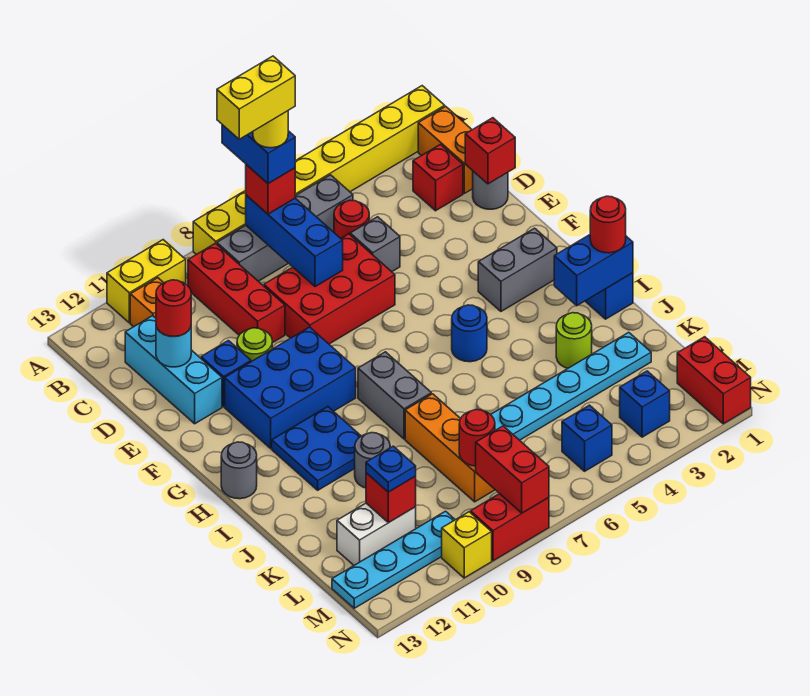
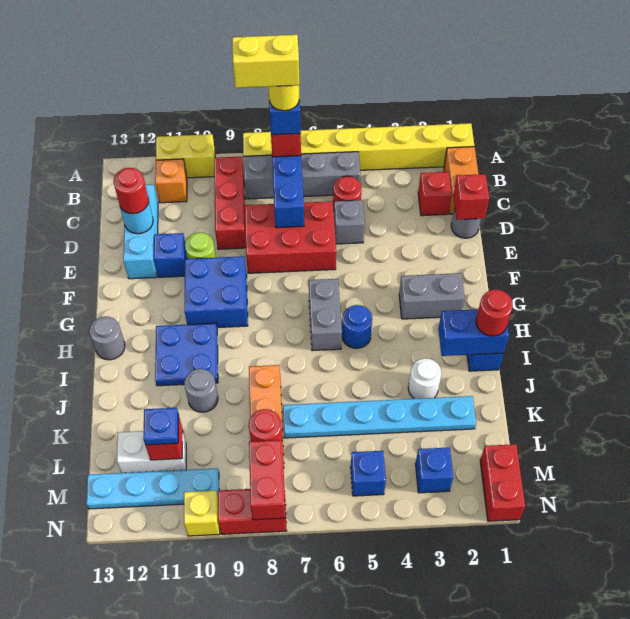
blue brick F9:G11 level 1 -> blue brick F9:G10 level 1
grey brick H8:I8 level 1 -> grey brick G6:H6 level 1
lime round brick J3 level 1 -> white round brick J3 level 1

